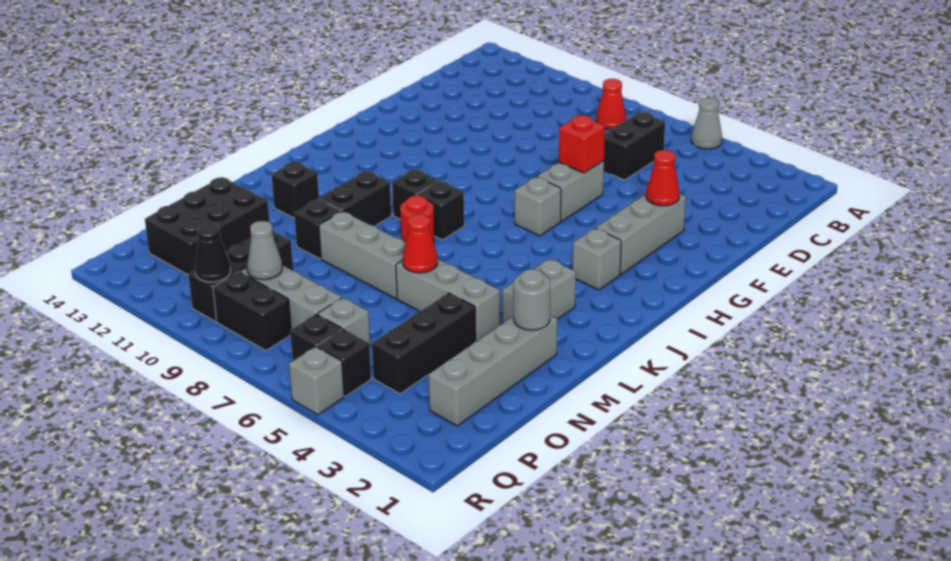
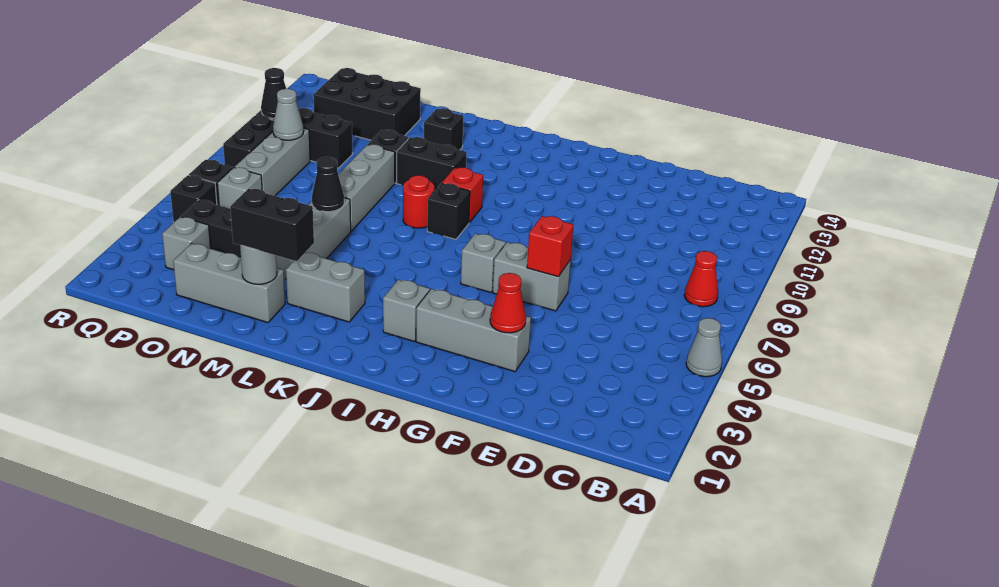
black brick C6:D6 level 1 -> black brick L2:M2 level 3
black brick J9 level 1 -> red brick J9 level 1
grey brick M2:P2 level 1 -> grey brick M2:O2 level 1
red cone M6 level 2 -> black cone M6 level 2
grey brick R5 level 1 -> grey brick P3 level 1

